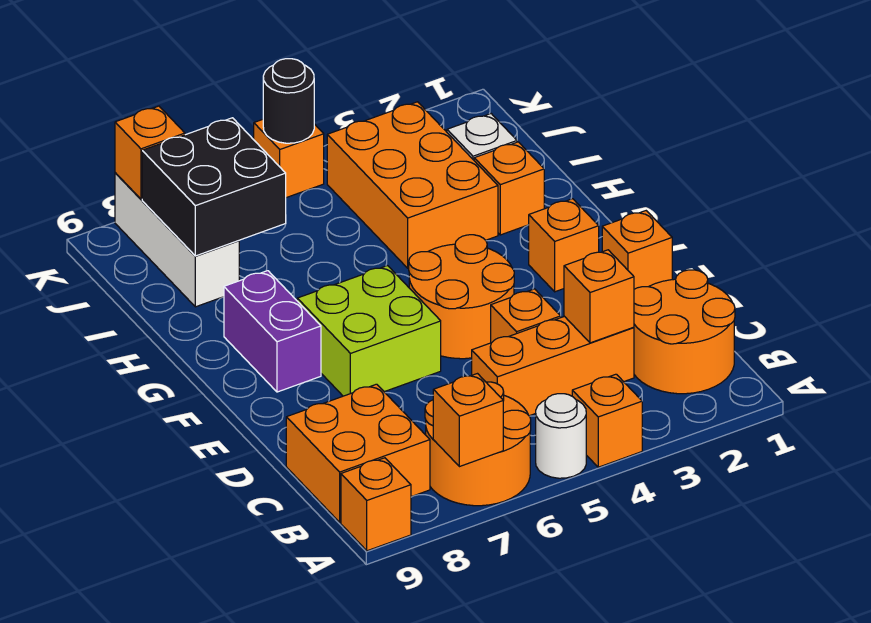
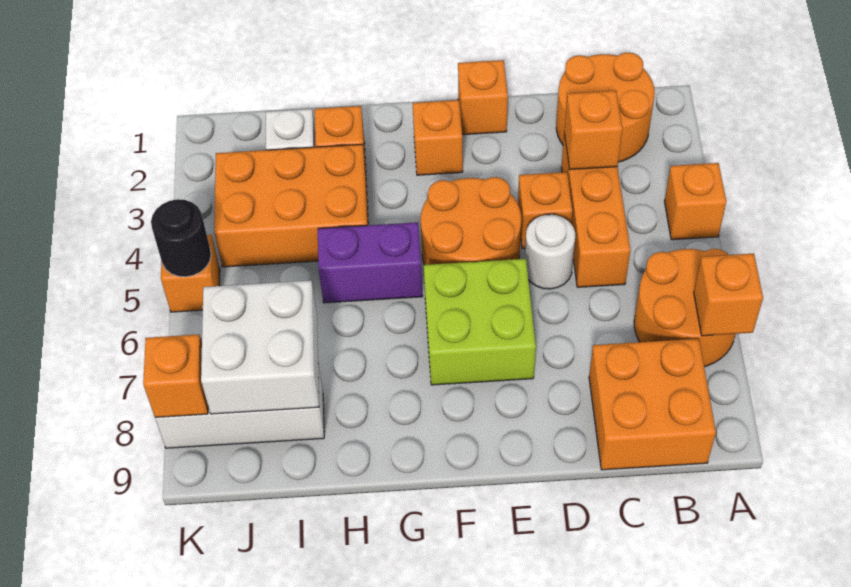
white round brick A5 level 1 -> white round brick D5 level 1
orange brick A9 level 1 -> none
purple brick F8:G8 level 1 -> purple brick G5:H5 level 1
black brick I7:J8 level 2 -> white brick I7:J8 level 2

